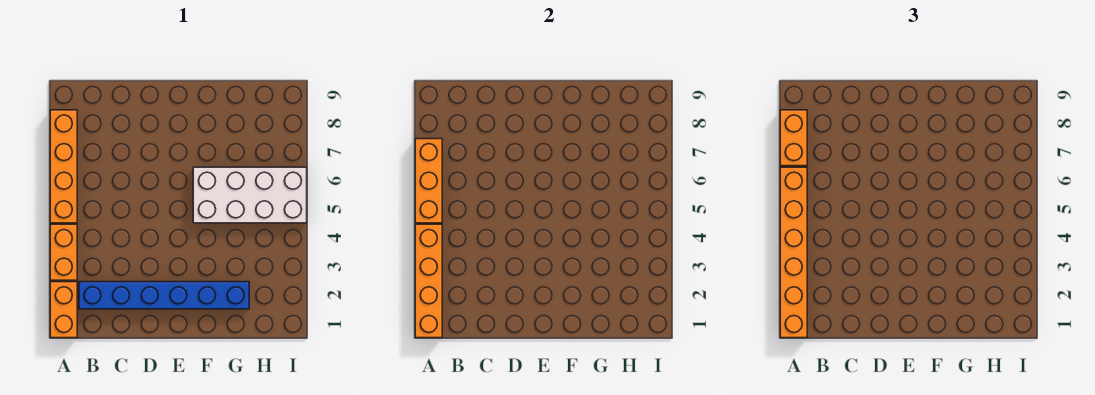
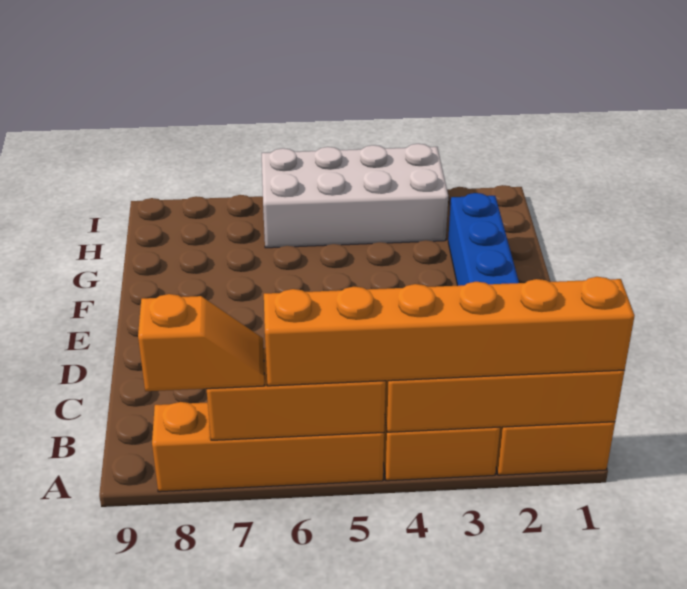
orange brick A7:A8 level 3 -> orange slope A7:A8 level 3 top 8
white brick F5:I6 level 1 -> white brick H3:I6 level 1

